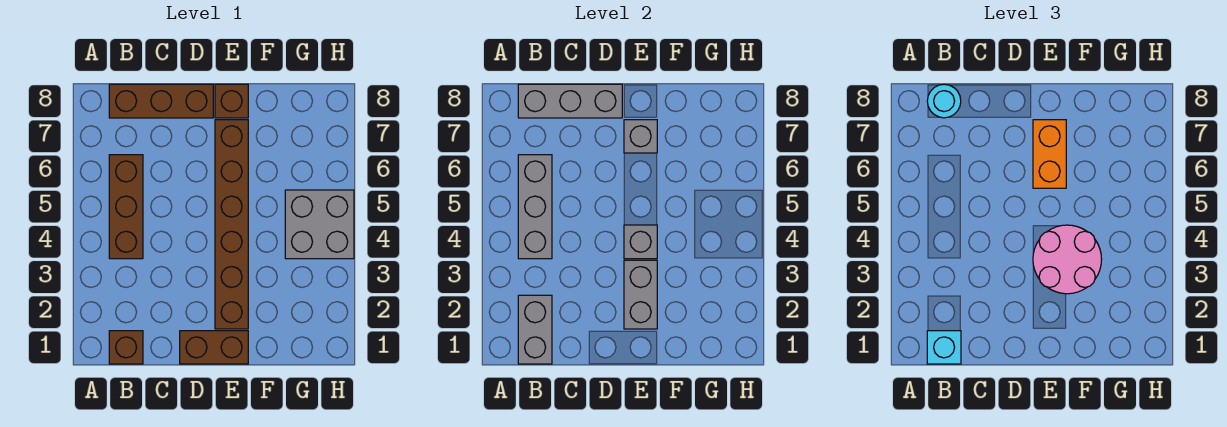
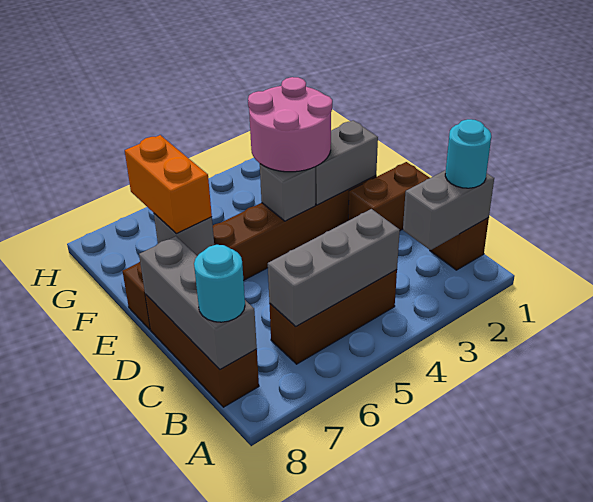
cyan brick B1 level 3 -> cyan round brick B1 level 3
brown brick D1:E1 level 1 -> brown brick D1:D2 level 1
orange brick E6:E7 level 3 -> orange brick E7:F7 level 3
grey brick G4:H5 level 1 -> none

